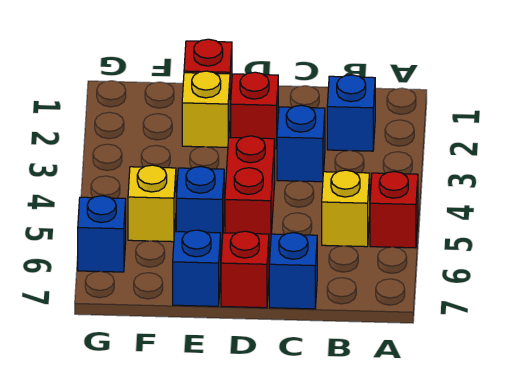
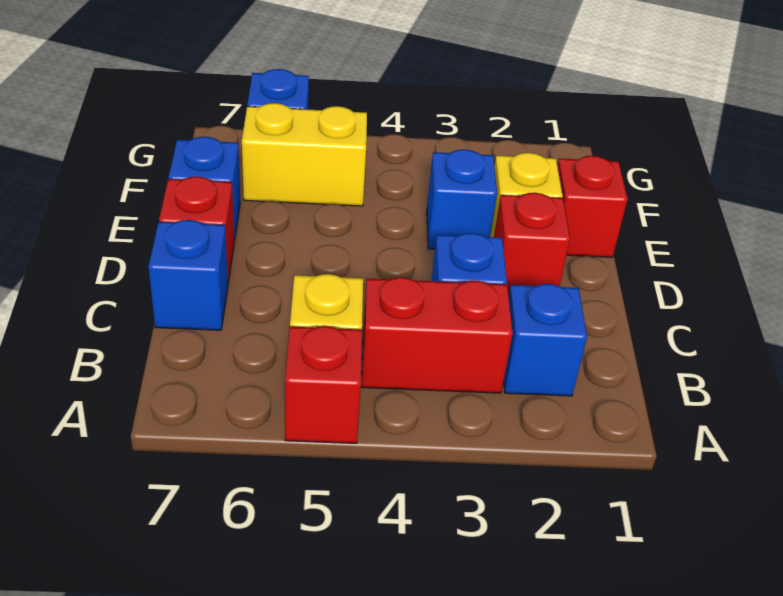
red brick D4:D5 level 1 -> red brick B3:B4 level 1
blue brick E5 level 1 -> blue brick E3 level 1
yellow brick F5 level 1 -> yellow brick F5:F6 level 1

